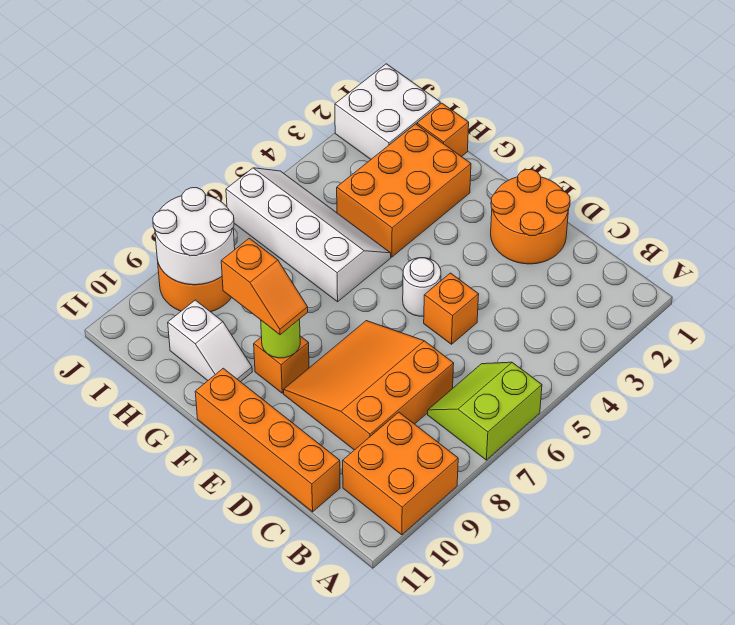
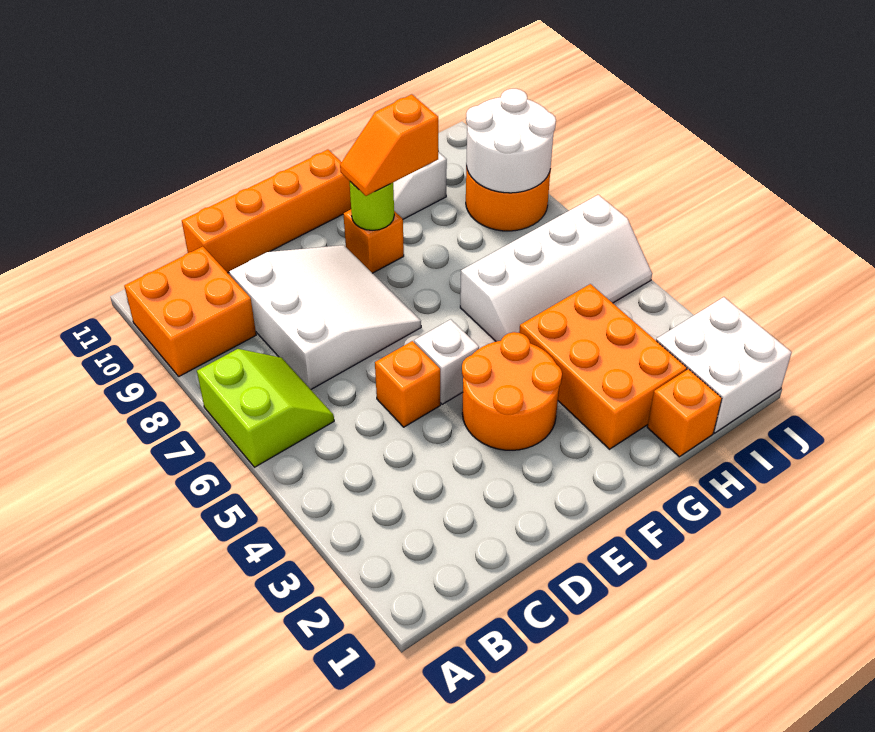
orange slope C7:E9 level 1 top C -> white slope C7:E9 level 1 top C
orange round brick D1:E2 level 1 -> orange round brick E3:F4 level 1
white round brick E5 level 1 -> white brick E5 level 1

